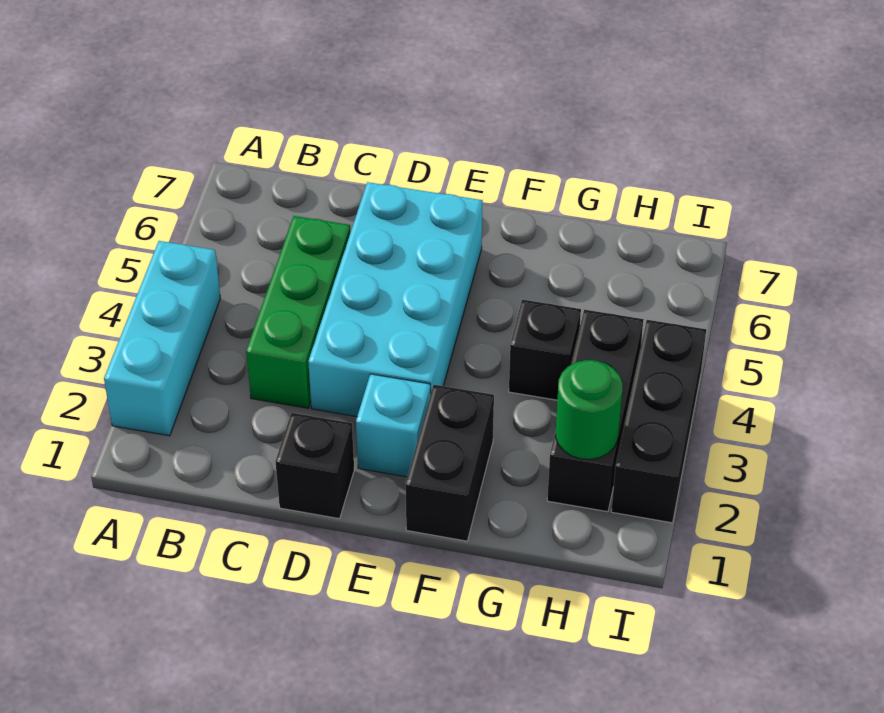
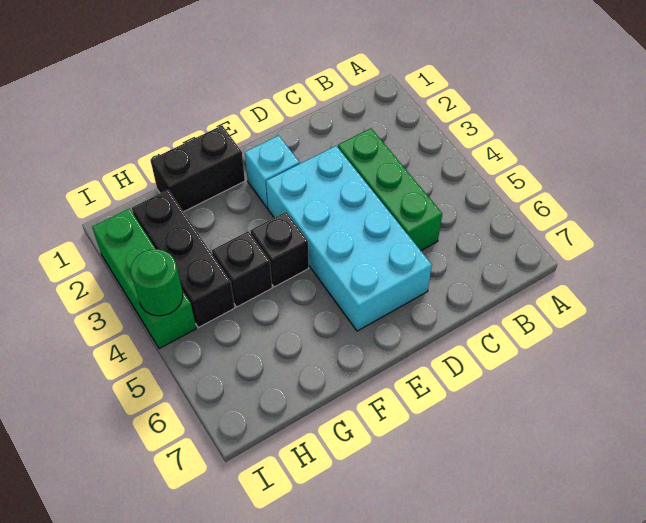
cyan brick A2:A4 level 1 -> none
black brick D1 level 1 -> black brick F4 level 1
black brick F1:F2 level 1 -> black brick F1:G1 level 1
green round brick H2 level 2 -> green round brick I4 level 2
black brick I2:I4 level 1 -> green brick I2:I4 level 1

